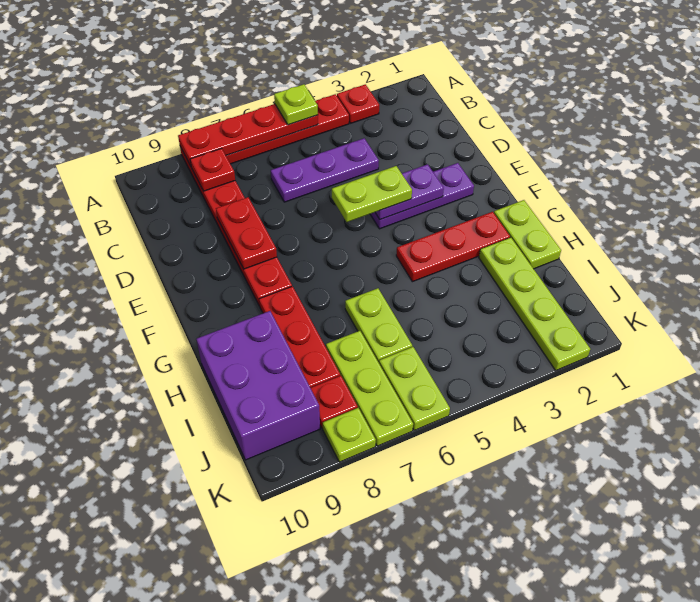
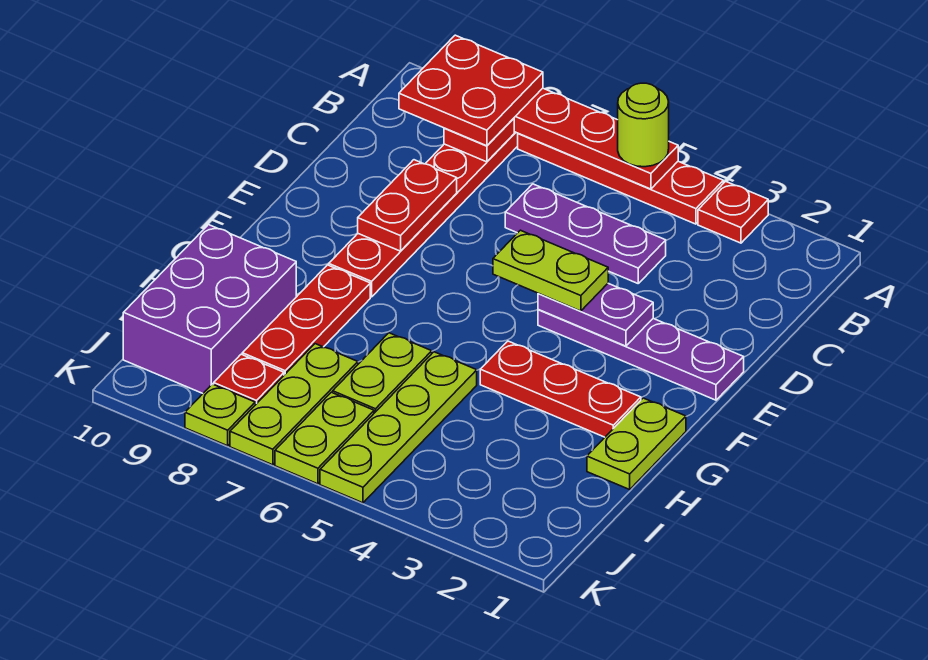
lime plate A5 level 3 -> lime round brick A5 level 3
none -> red plate A8:B9 level 3
purple plate E2:E4 level 1 -> purple plate E1:E4 level 1
lime plate H2:K2 level 1 -> lime plate H5:K5 level 1

